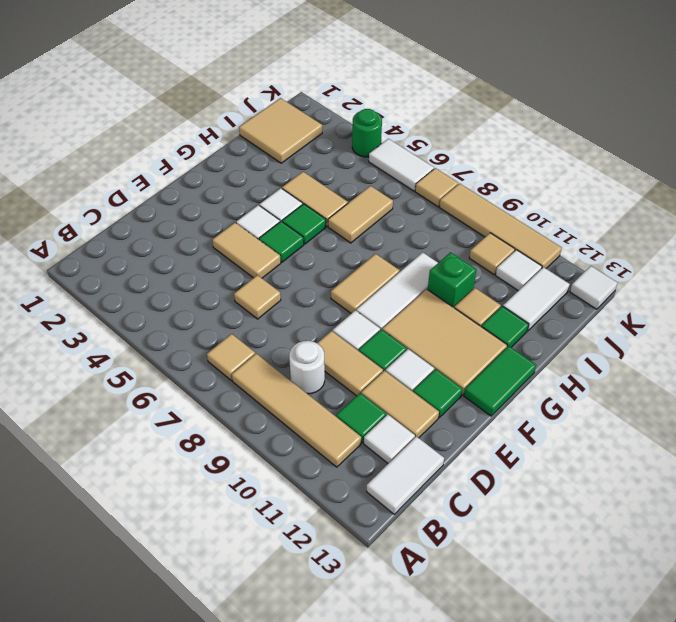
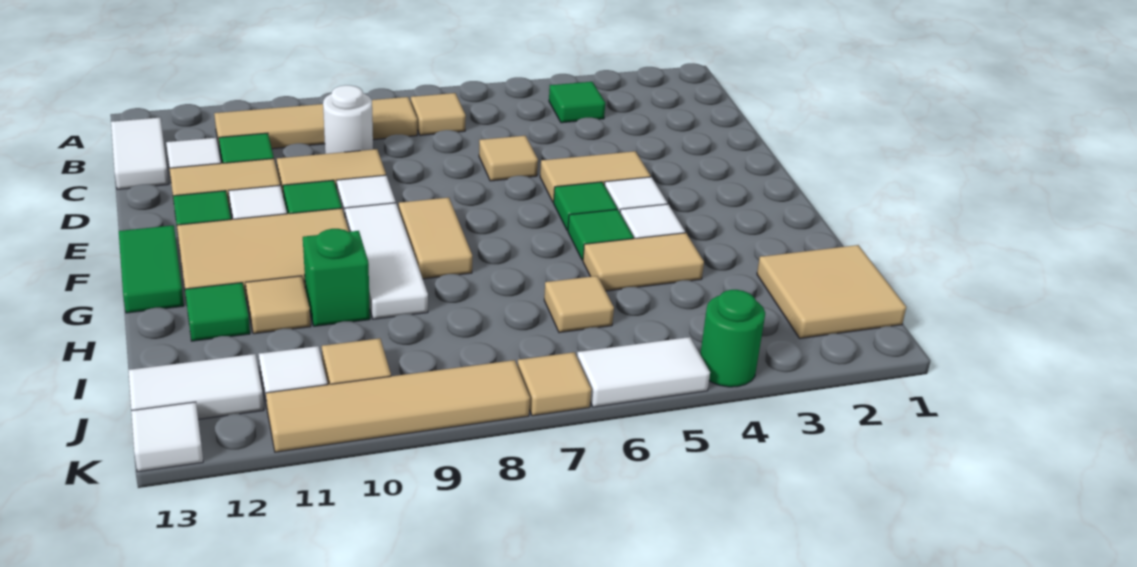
none -> green tile B4 level 1
tan tile H6:I6 level 1 -> tan tile I6 level 1
white tile I12:J12 level 1 -> white tile J12:J13 level 1

